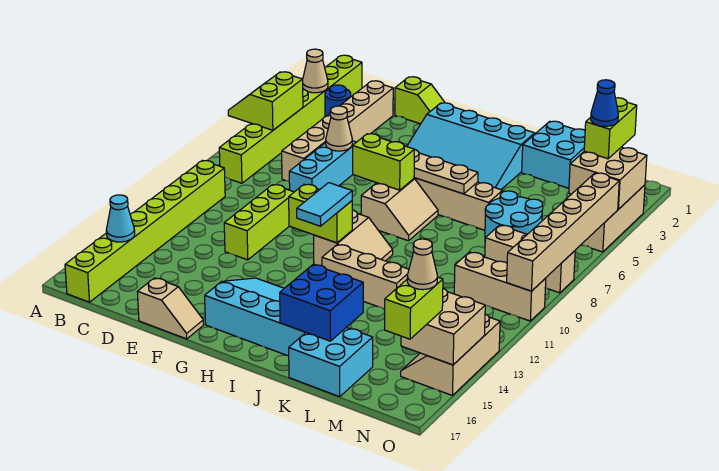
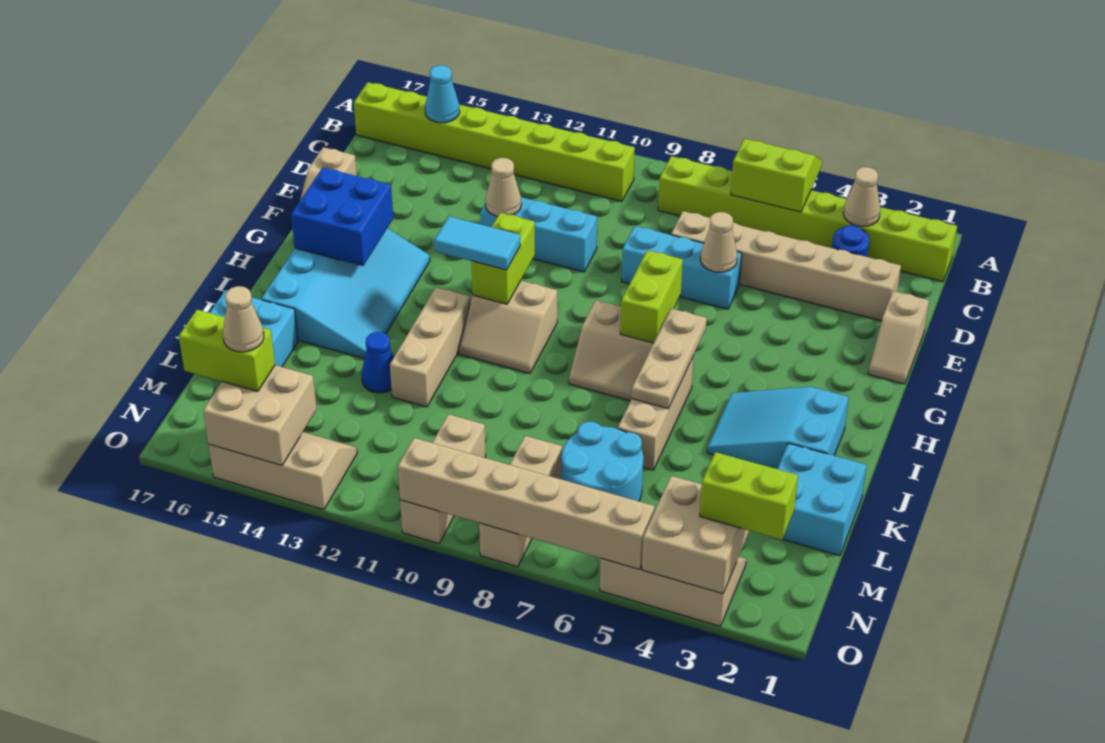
lime slope E1:F1 level 1 top E -> tan slope E1:F1 level 1 top E
lime brick E10:E12 level 1 -> cyan brick E10:E12 level 1
none -> tan cone E12 level 2
cyan slope G2:J4 level 1 top 2 -> cyan slope I2:J4 level 1 top 2
blue brick J15:K16 level 2 -> blue brick G15:H16 level 2
blue cone N3 level 4 -> blue cone K13 level 1

